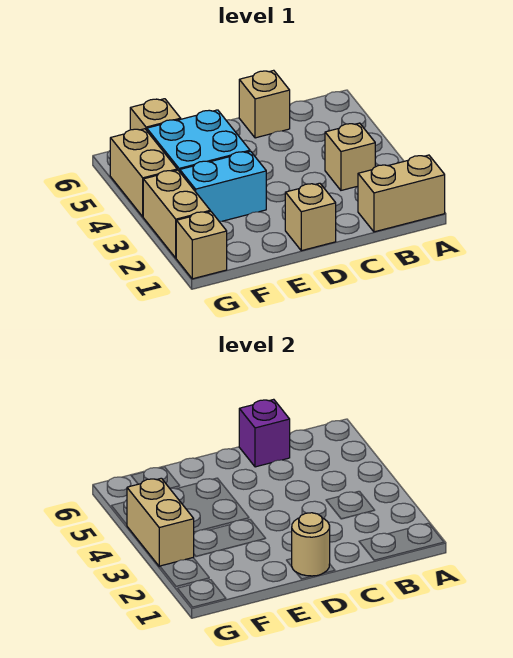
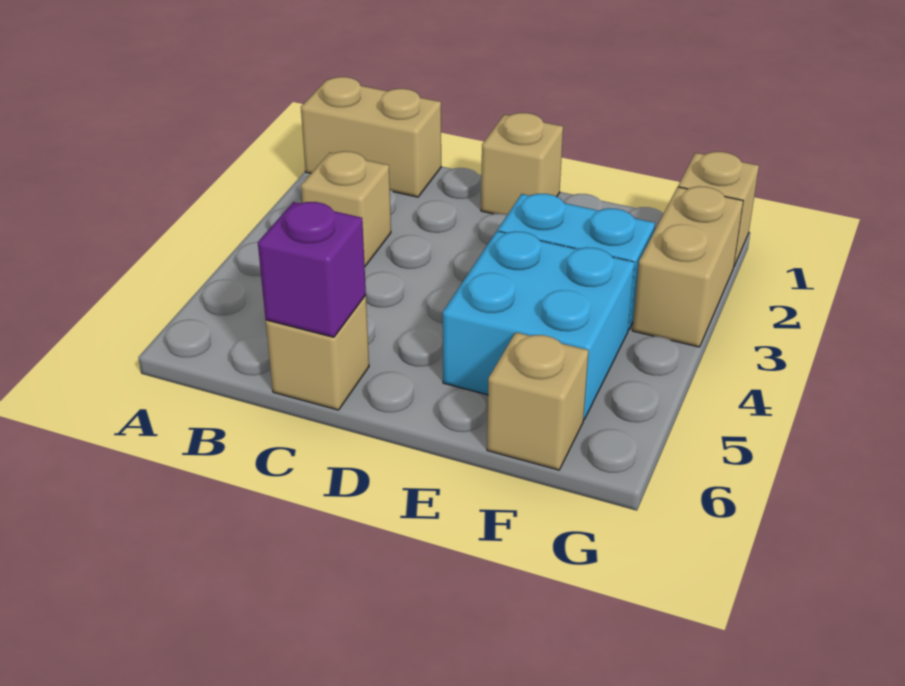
tan round brick D1 level 2 -> none
tan brick G3:G4 level 2 -> none
tan brick G4:G5 level 1 -> none

